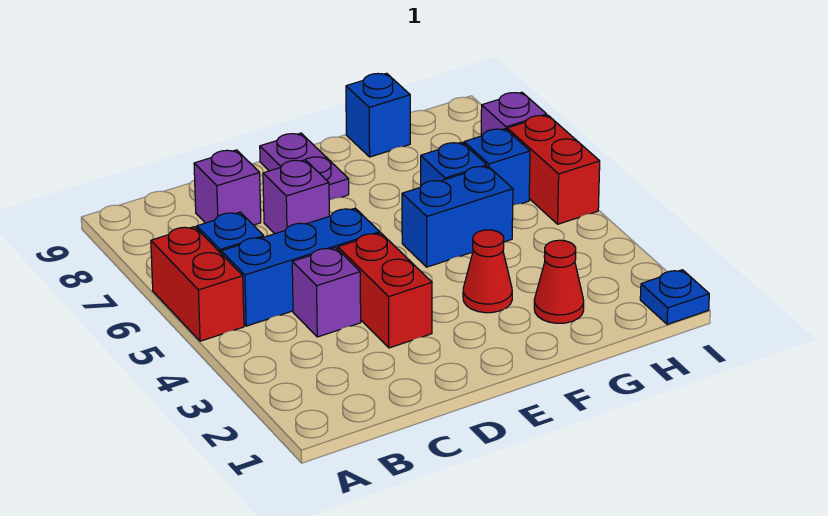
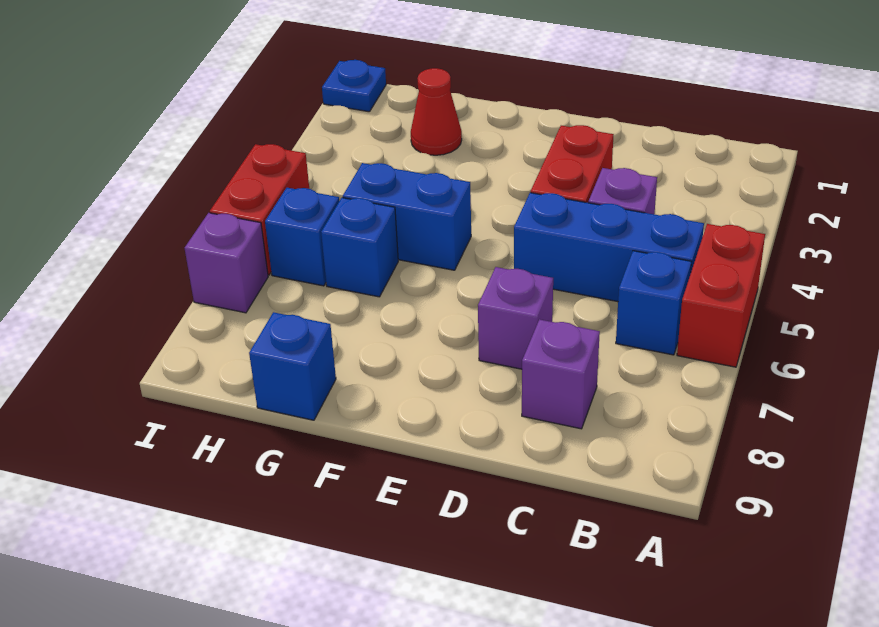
purple plate E8:E9 level 1 -> none
red cone F3 level 1 -> none

